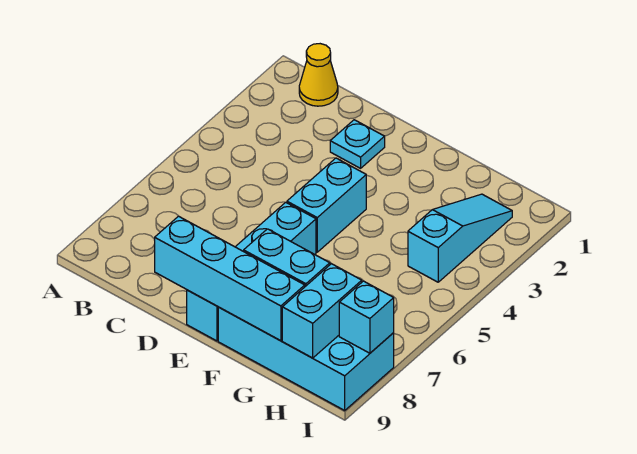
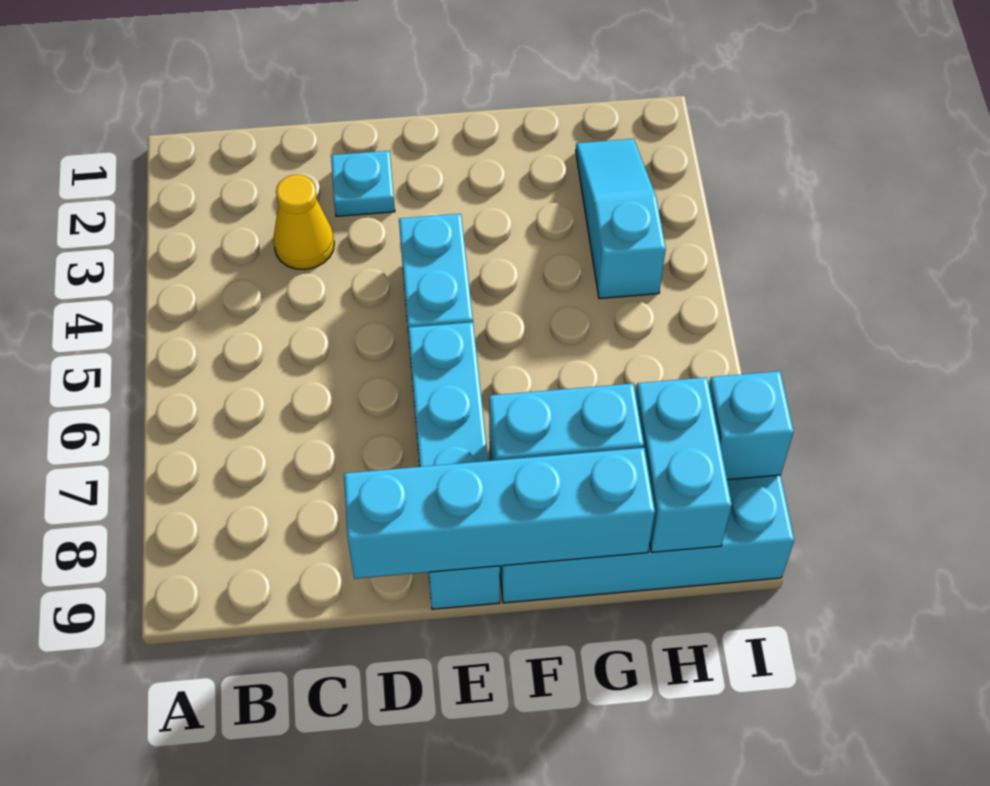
yellow cone B1 level 1 -> yellow cone C3 level 1

